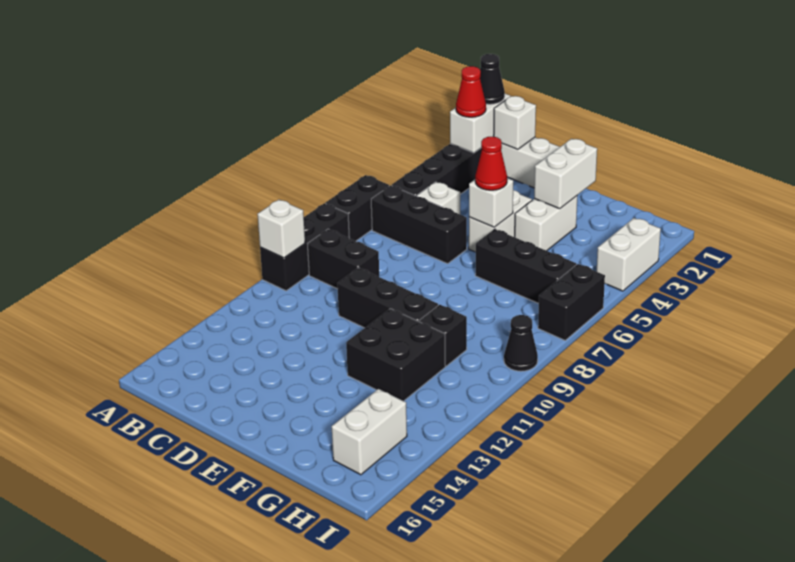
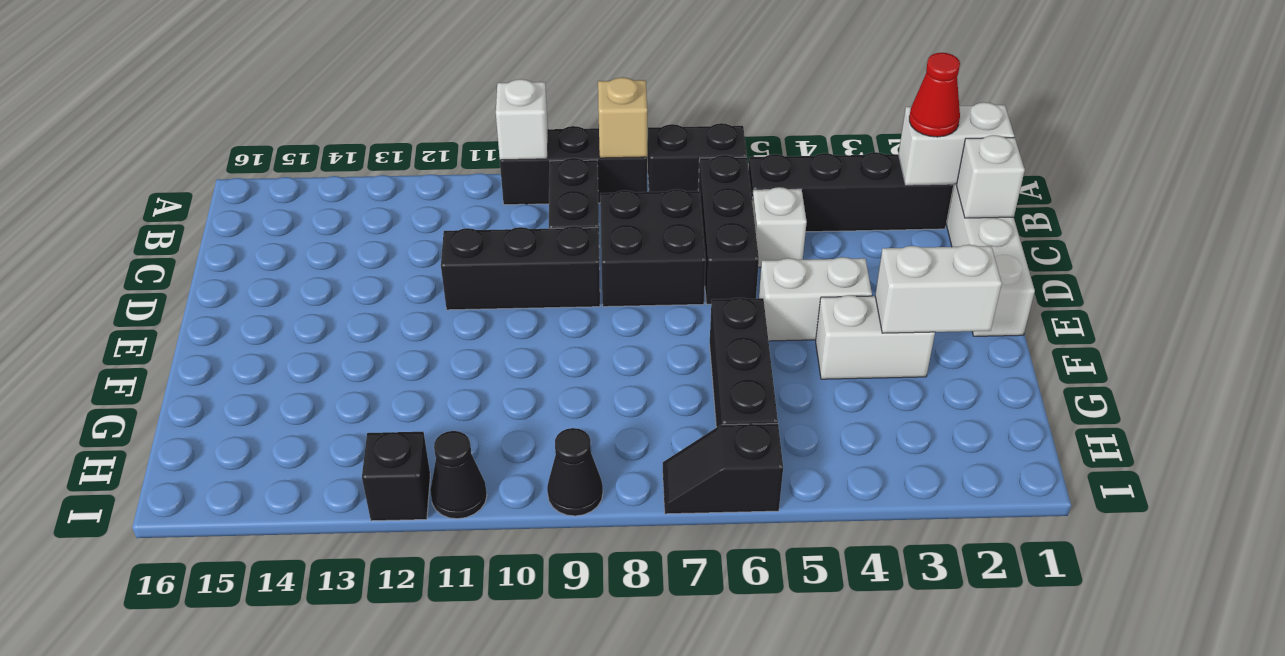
none -> tan brick A8 level 2
black cone B1 level 3 -> black cone I11 level 1
black brick D10:F10 level 1 -> black brick D9:D11 level 1
white brick E5 level 2 -> none
red cone E5 level 3 -> none
black brick F11:G12 level 1 -> black brick C7:D8 level 1
black brick G10 level 1 -> black brick I12 level 1
white brick H14:H15 level 1 -> none
white brick I3:I4 level 1 -> none
black brick I6:I7 level 1 -> black slope I6:I7 level 1 top 6

